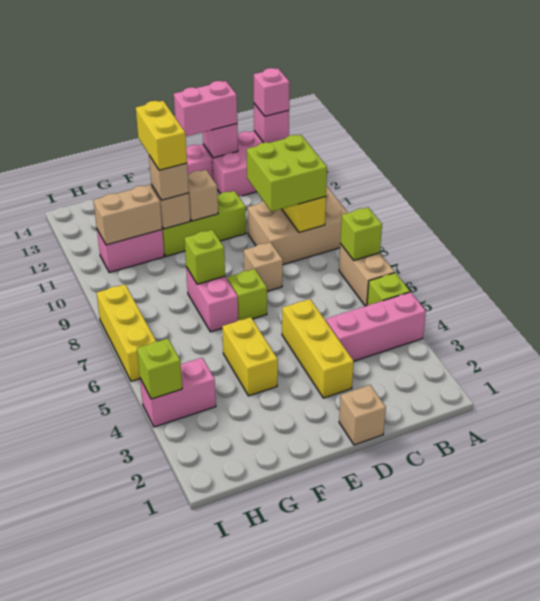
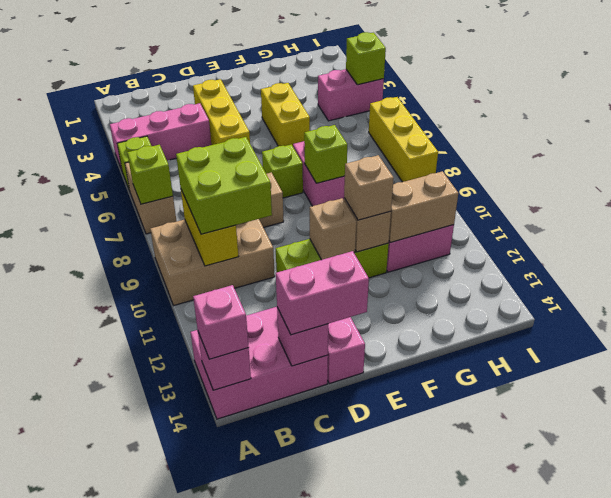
tan brick D1 level 1 -> none
yellow brick F11:F12 level 4 -> none

